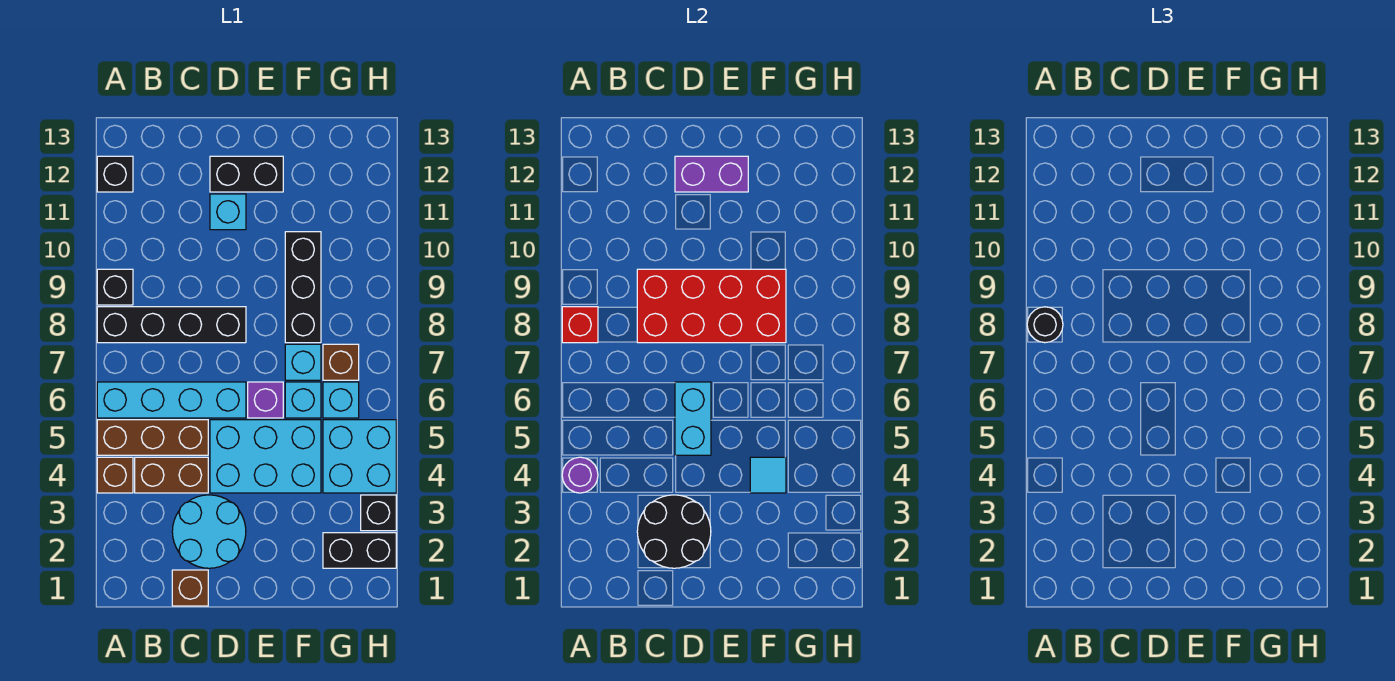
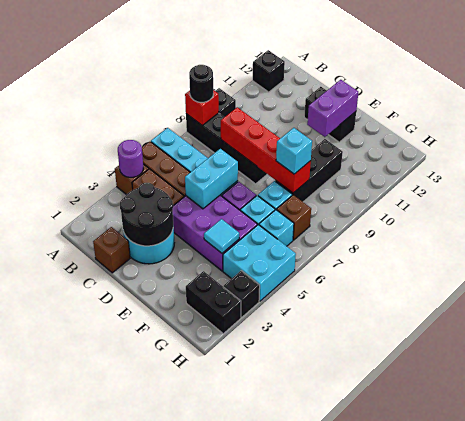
red brick C8:F9 level 2 -> red brick C8:F8 level 2
cyan brick D4:F5 level 1 -> purple brick D4:F5 level 1
cyan brick D11 level 1 -> cyan brick F8 level 3
purple brick D12:E12 level 2 -> purple brick E11:E12 level 2

